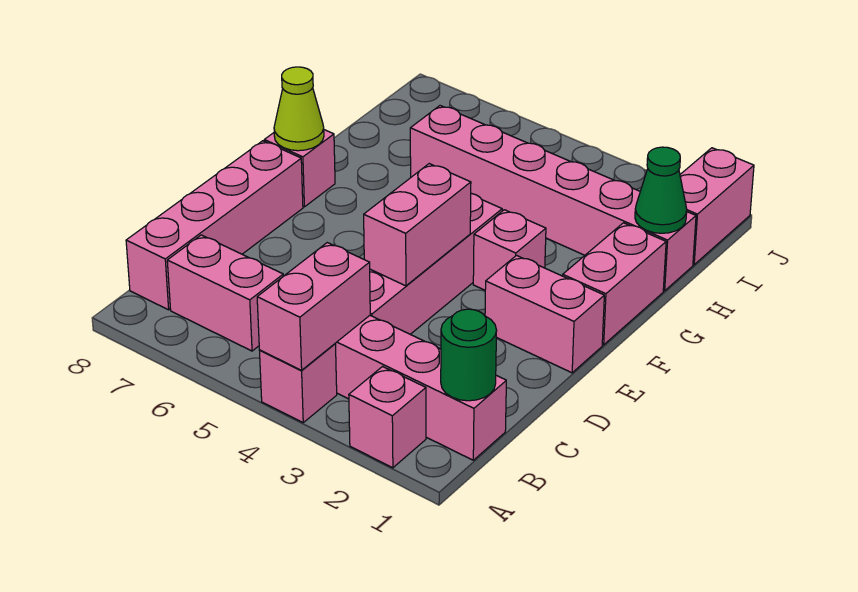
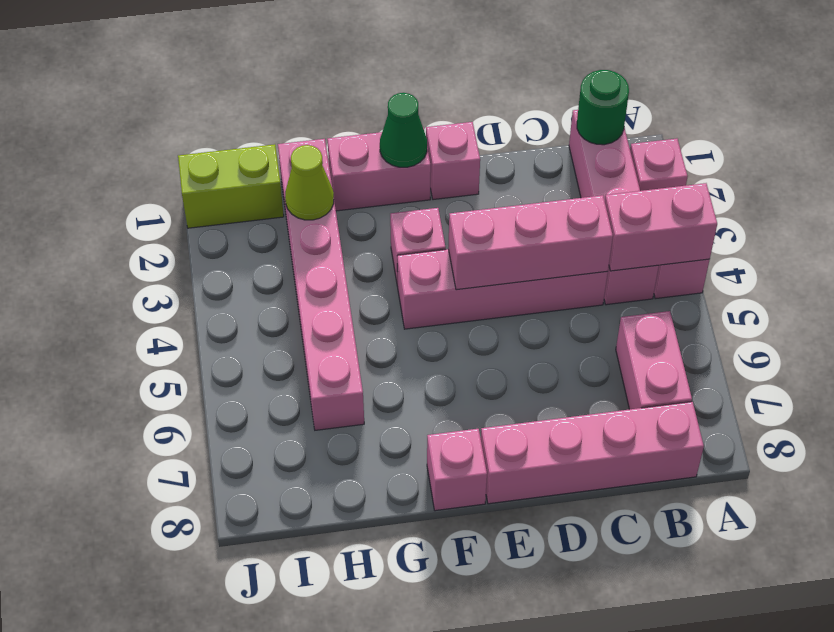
pink brick D4:E4 level 2 -> pink brick C4:E4 level 2
pink brick E1:E2 level 1 -> pink brick E1 level 1
lime cone F8 level 2 -> lime cone H2 level 2
green cone H1 level 2 -> green cone F1 level 2
pink brick I1:J1 level 1 -> lime brick I1:J1 level 1

